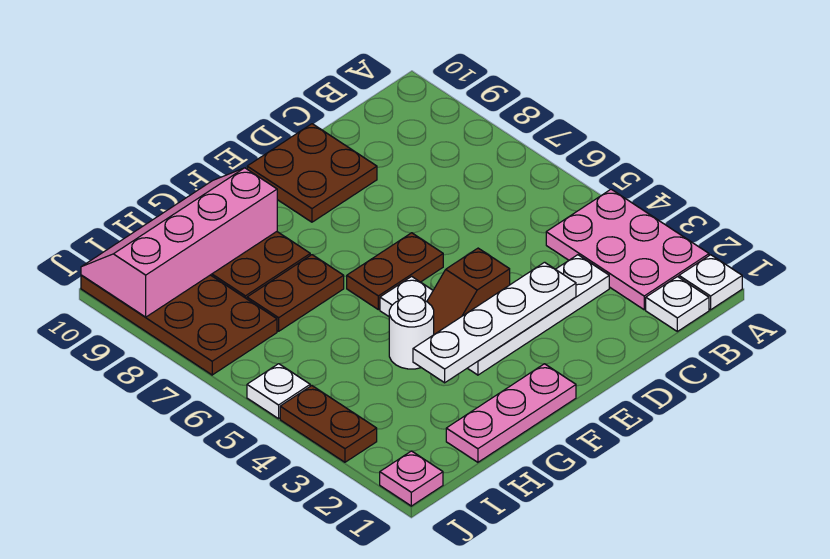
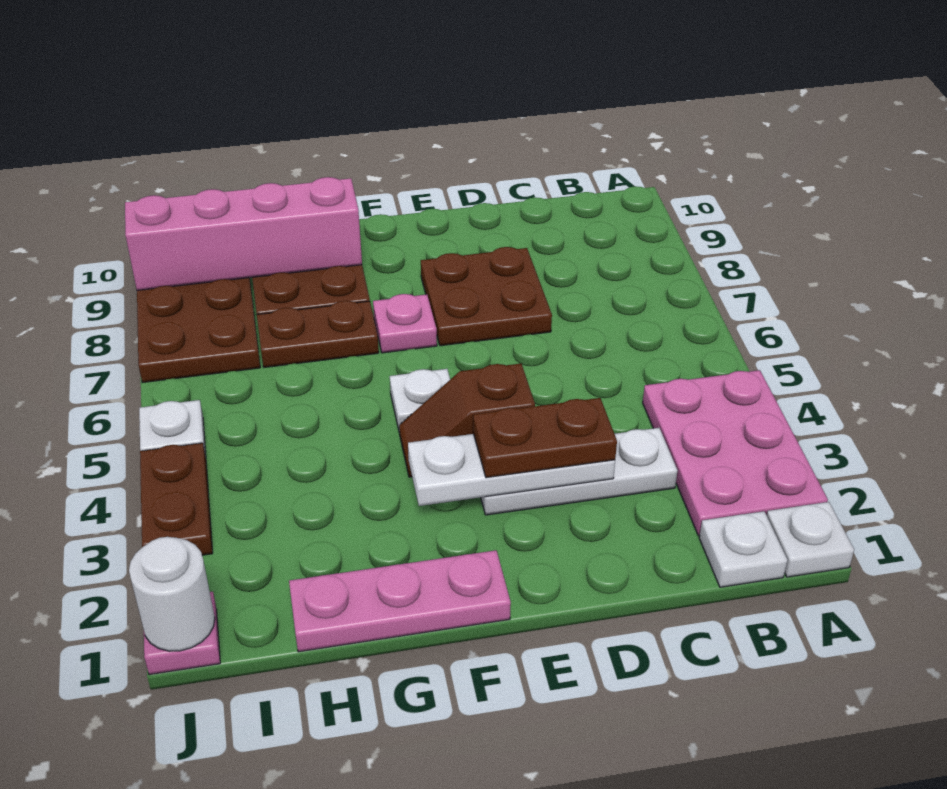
white plate C3:F3 level 1 -> white plate C3:E3 level 1
white plate D3:G3 level 2 -> white plate D3:F3 level 2
brown plate D9:E10 level 1 -> brown plate D7:E8 level 1
brown plate E6:F6 level 1 -> brown plate D3:E3 level 3
none -> pink plate F7 level 1
white round brick G4 level 1 -> white round brick J1 level 2

